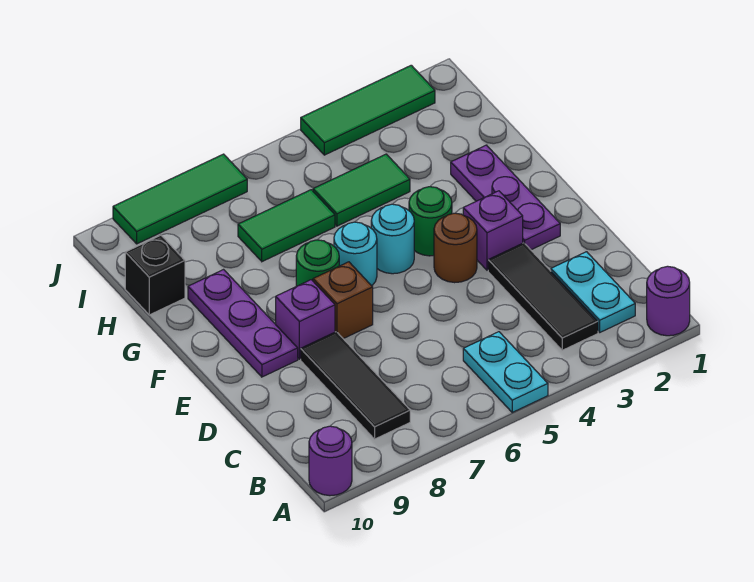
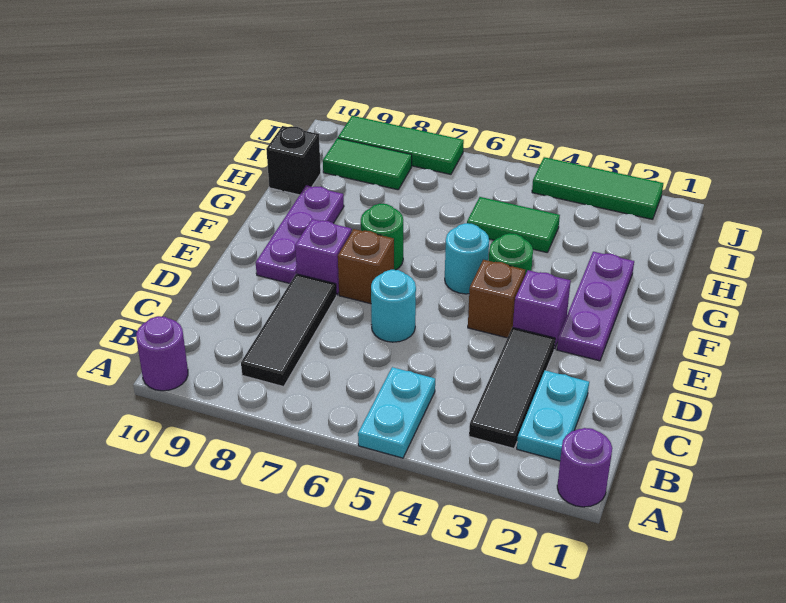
brown round brick E4 level 1 -> brown brick E4 level 1
cyan round brick F6 level 1 -> cyan round brick D6 level 1
green tile H6:H7 level 1 -> green tile I8:I9 level 1

